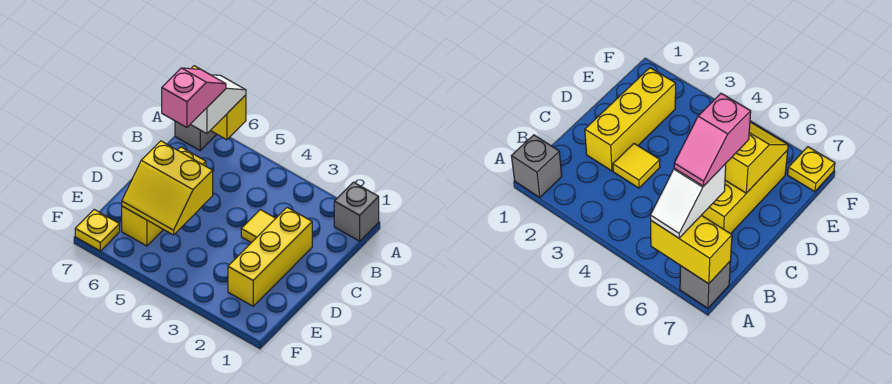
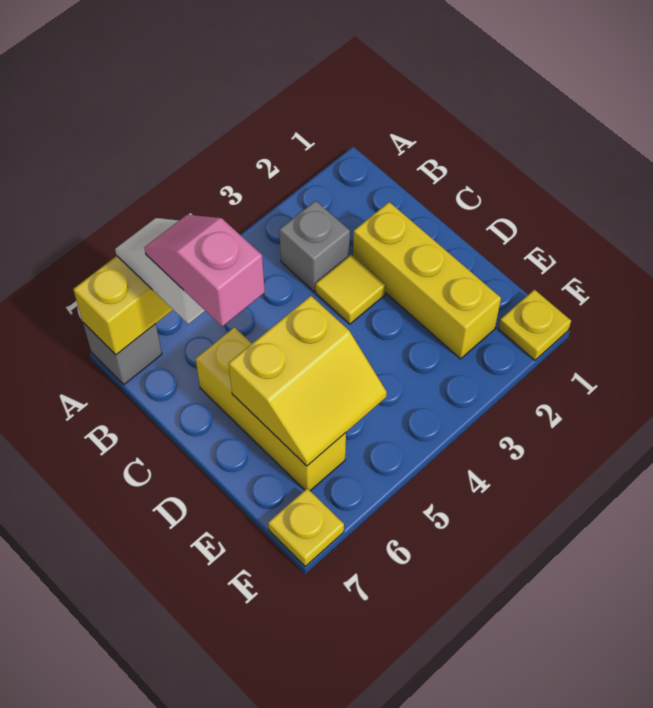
grey brick A1 level 1 -> grey brick B3 level 1
none -> yellow plate F1 level 1

